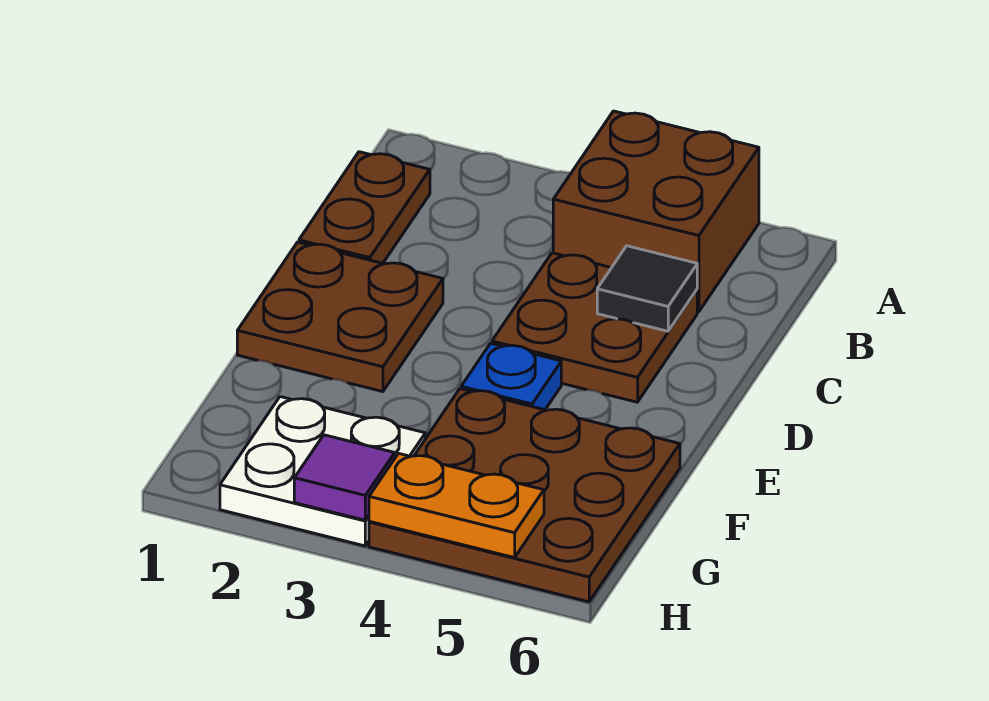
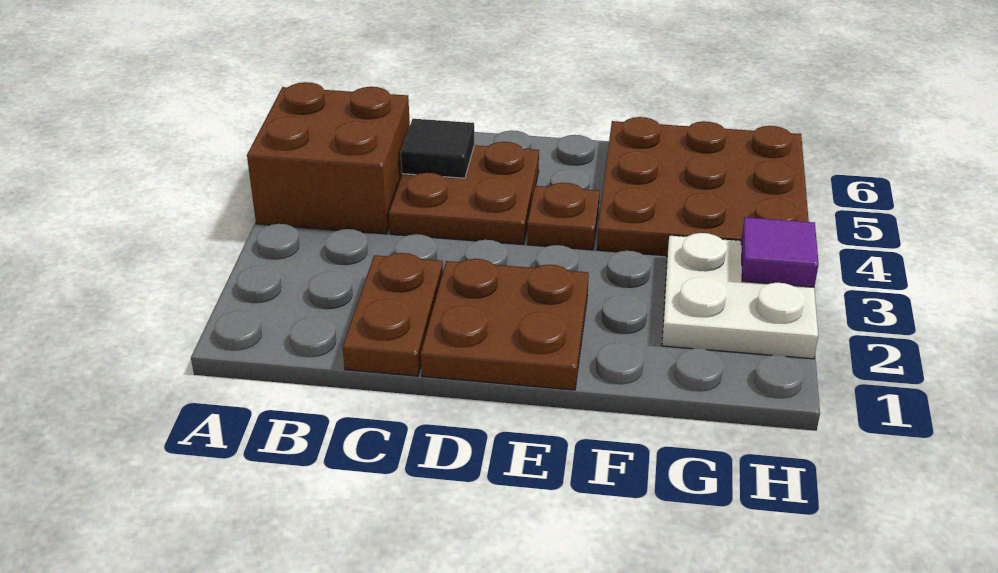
brown plate B1:C1 level 1 -> brown plate C1:C2 level 1
blue plate E4 level 1 -> brown plate E4 level 1
orange plate H4:H5 level 2 -> none

